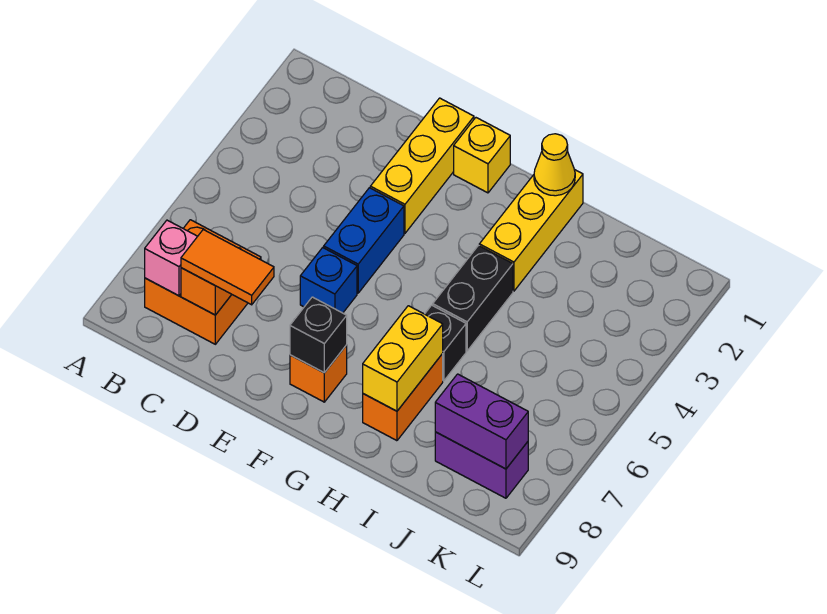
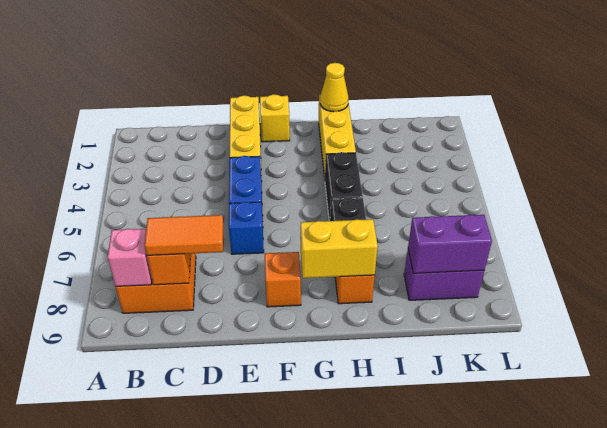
black brick F8 level 2 -> none
yellow brick H7:H8 level 2 -> yellow brick G8:H8 level 2

